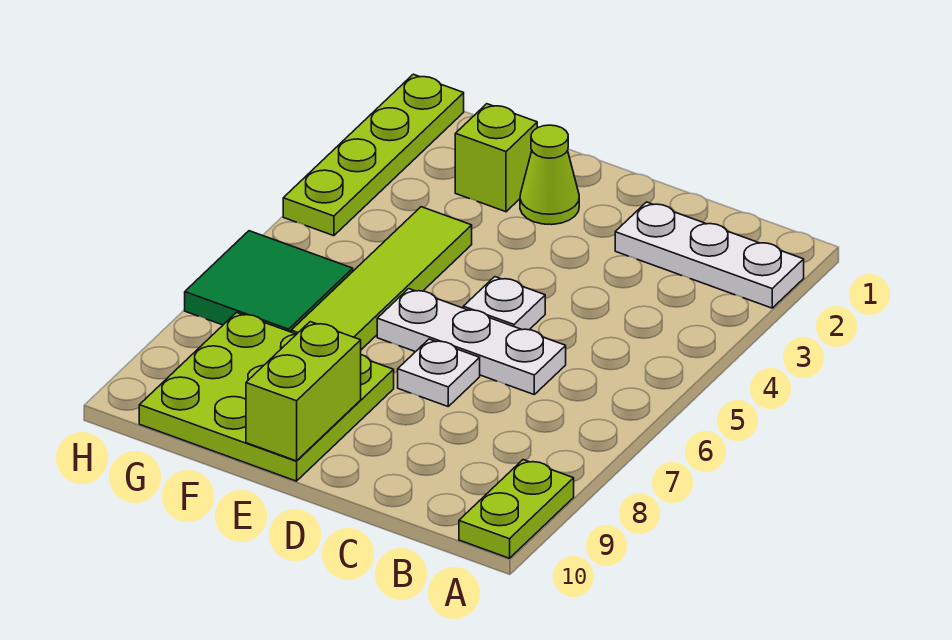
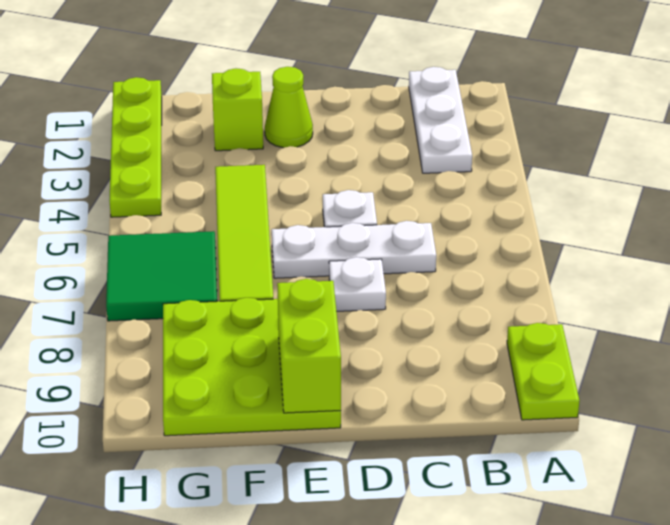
white plate A2:C2 level 1 -> white plate B1:B3 level 1

